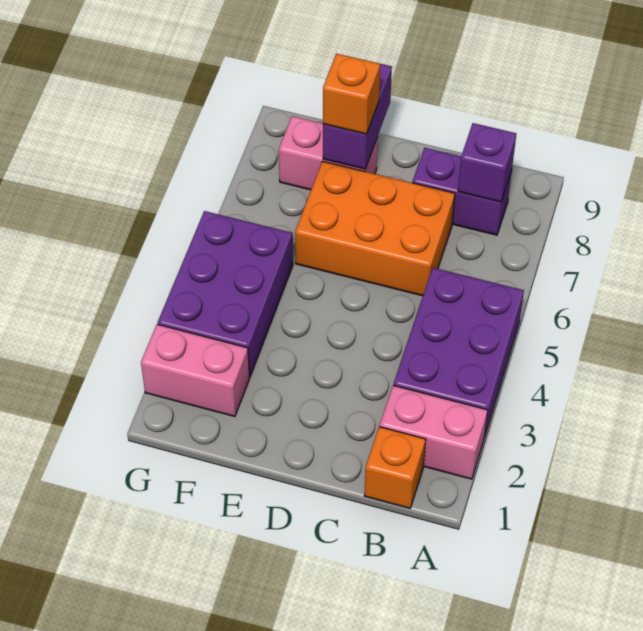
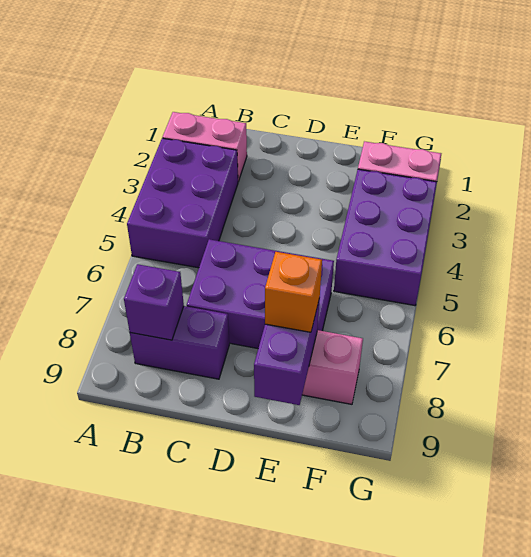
orange brick B1 level 1 -> none
orange brick C6:E7 level 1 -> purple brick C6:E7 level 1

